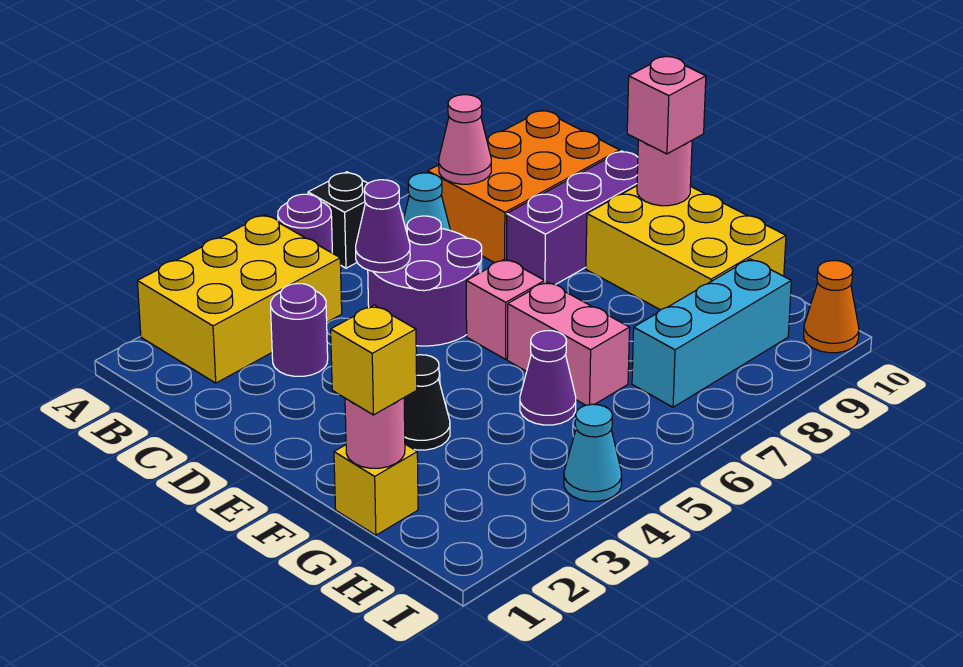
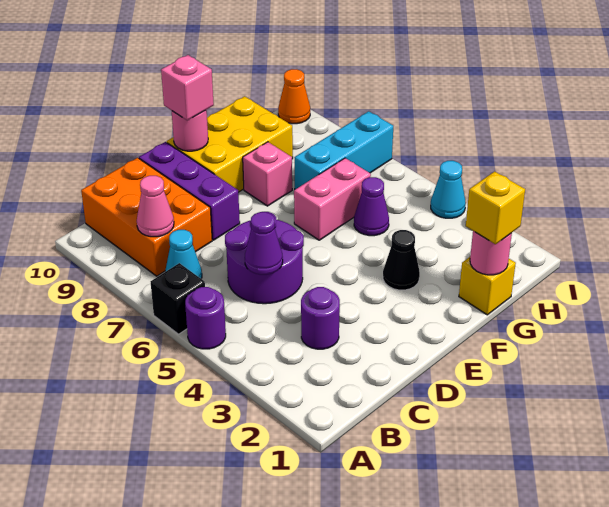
yellow brick A2:B4 level 1 -> none
pink brick E6 level 1 -> pink brick F8 level 1
cyan brick H7:H9 level 1 -> cyan brick G7:I7 level 1

